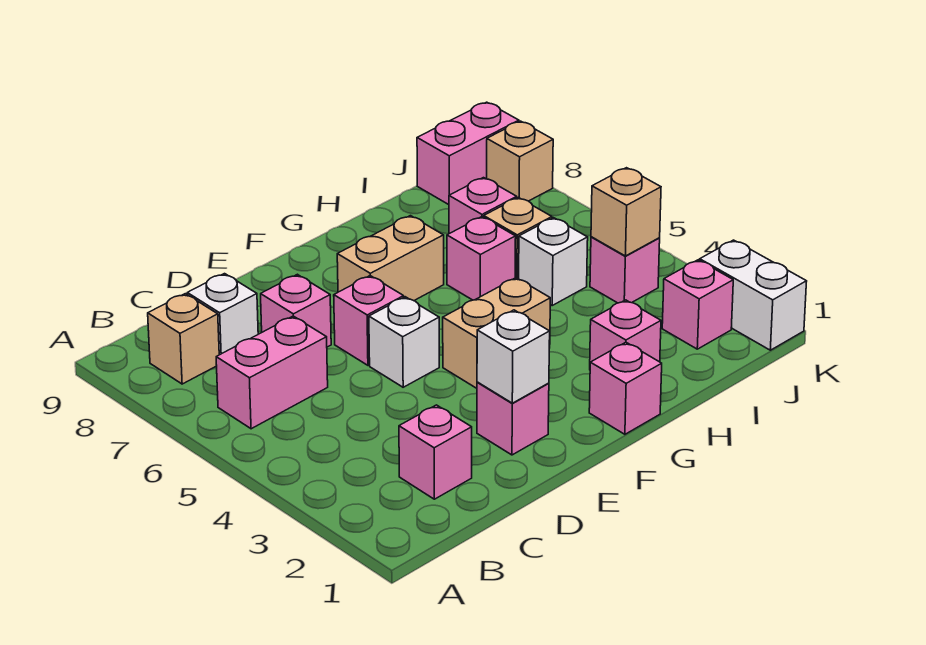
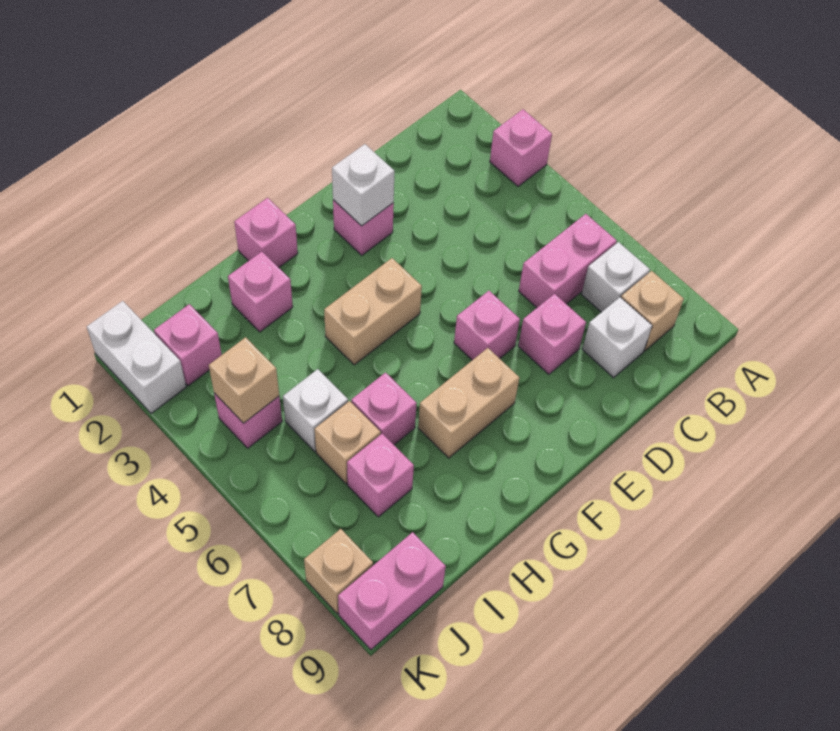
pink brick C2 level 1 -> pink brick A3 level 1
white brick E5 level 1 -> white brick B7 level 1

